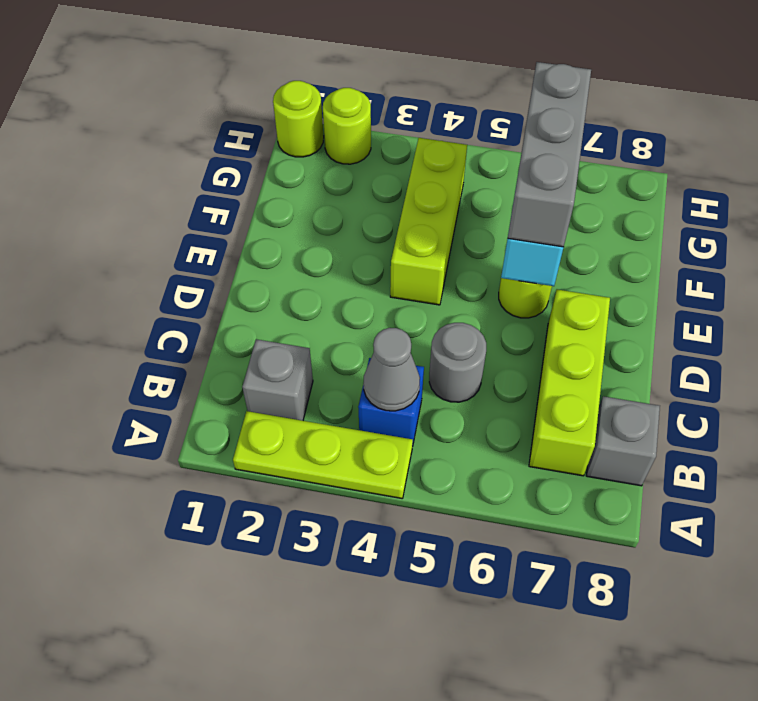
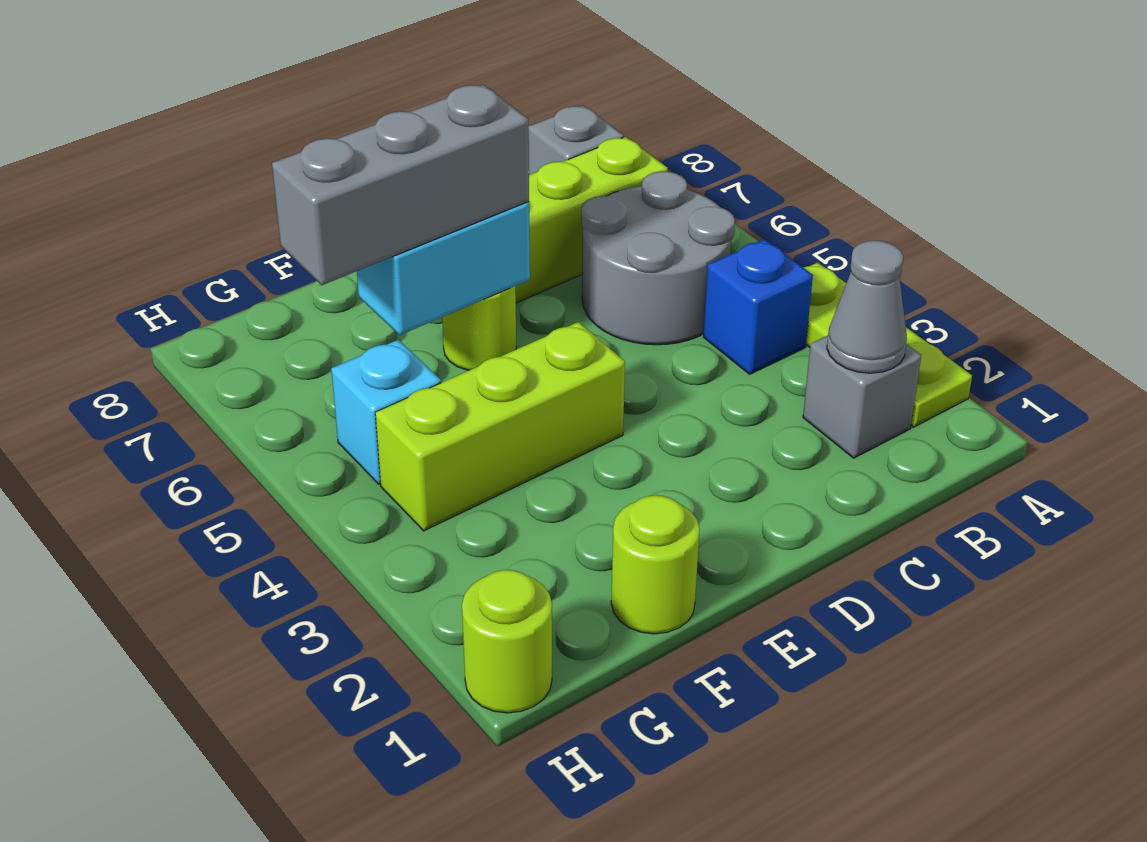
grey cone B4 level 2 -> grey cone B2 level 2
grey round brick C5 level 1 -> grey round brick B5:C6 level 1
none -> cyan brick G5 level 1
lime round brick H2 level 1 -> lime round brick F1 level 1

